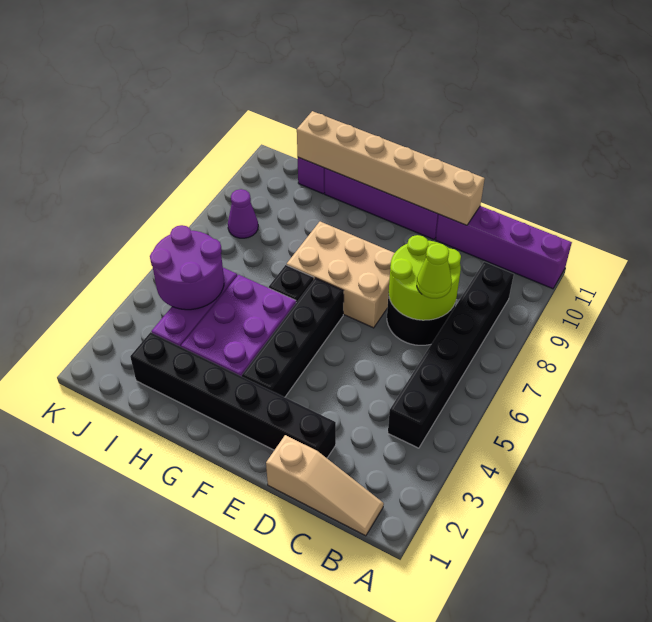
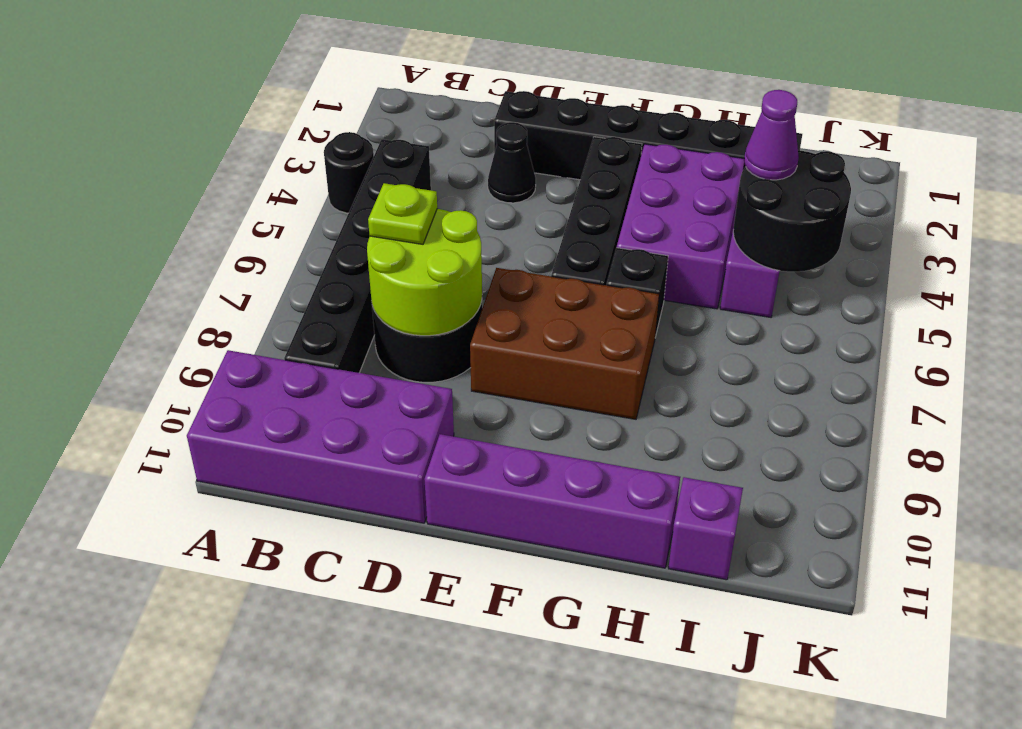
none -> black round brick A4 level 1
purple brick A11:D11 level 1 -> purple brick A10:D11 level 1
tan slope B1:D1 level 1 top D -> none
lime cone C7 level 3 -> lime plate C7 level 3
none -> black cone D3 level 1
tan brick D11:I11 level 2 -> none
tan brick E7:G8 level 1 -> brown brick E7:G8 level 1
purple round brick I4:J5 level 2 -> black round brick I4:J5 level 2
purple cone J8 level 1 -> purple cone I4 level 3

